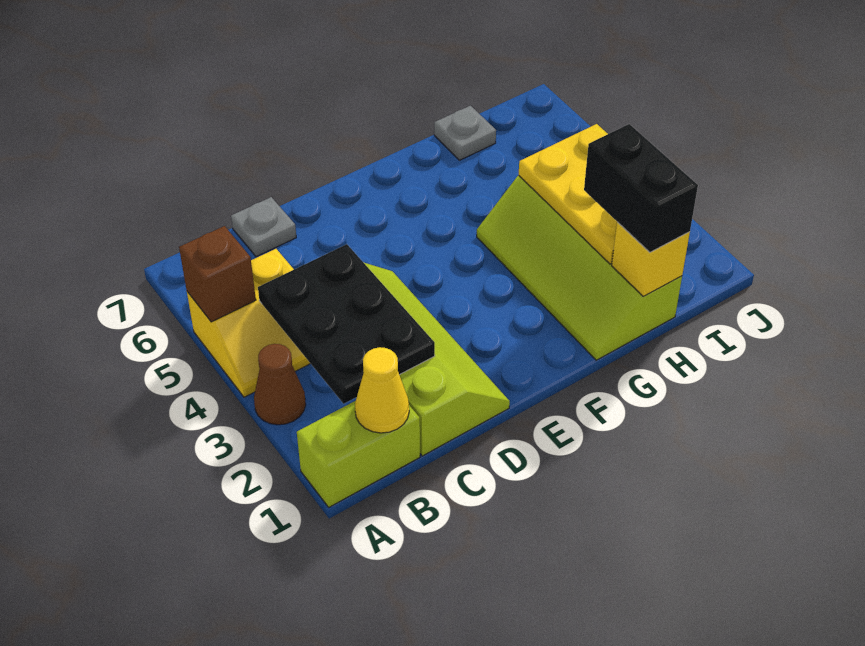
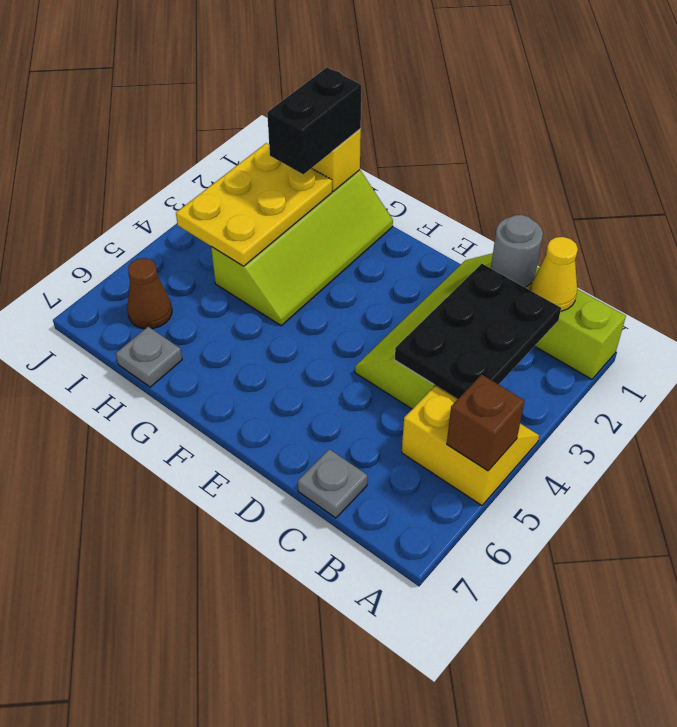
brown cone A3 level 1 -> brown cone I6 level 1
none -> grey round brick C1 level 2

